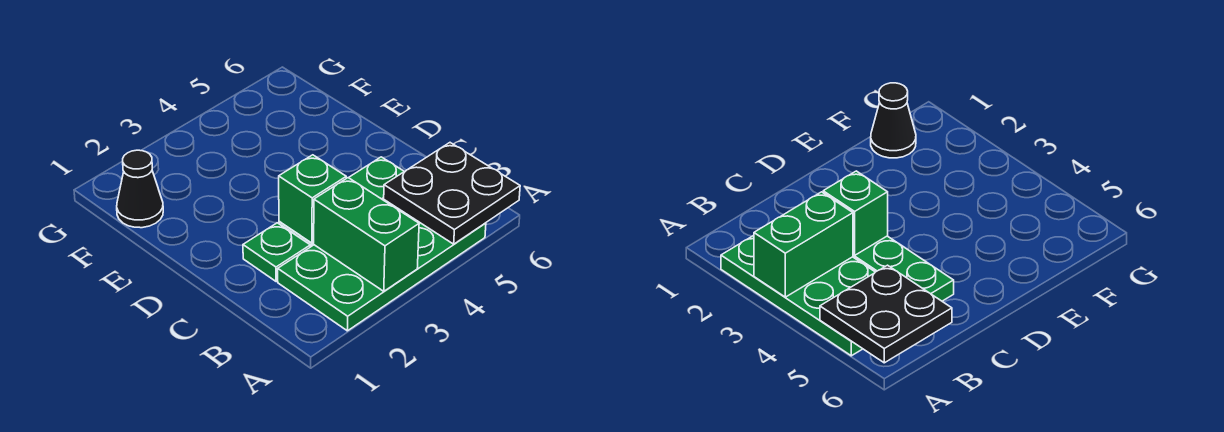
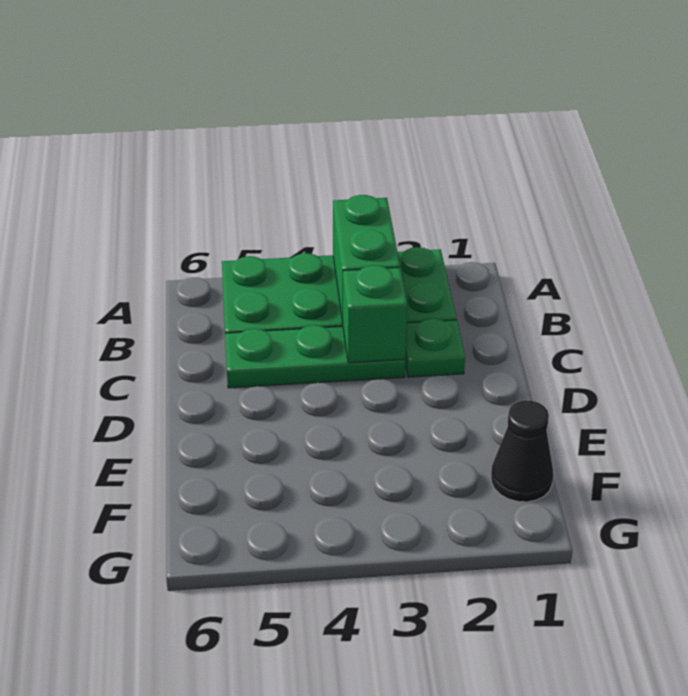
black plate A5:B6 level 2 -> none

